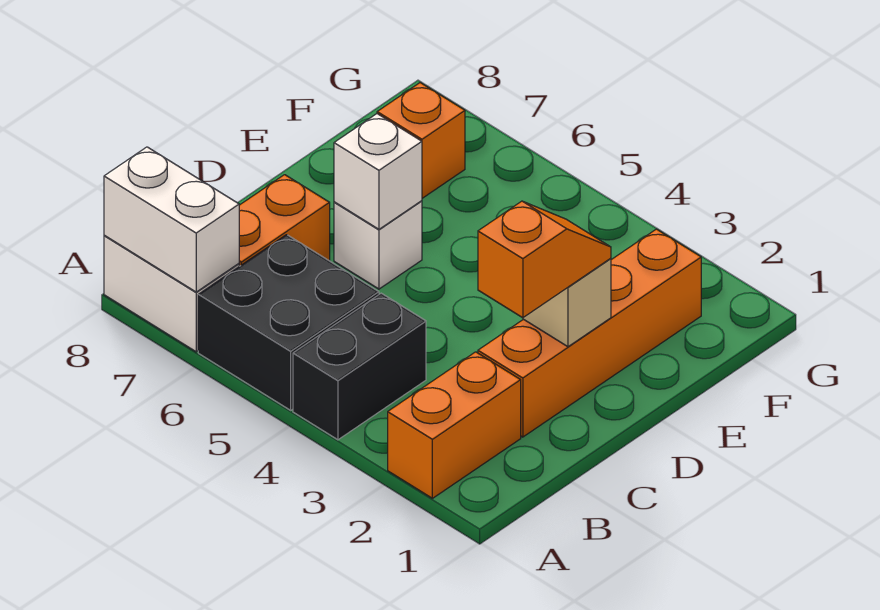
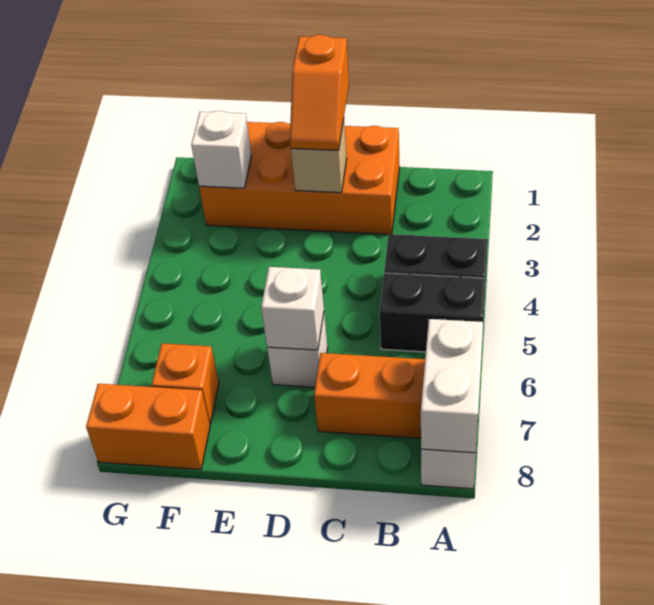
orange brick A2:B2 level 1 -> orange brick F8:G8 level 1
black brick A5:B6 level 1 -> black brick A5:B5 level 1
orange brick C2:F2 level 1 -> orange brick C1:F2 level 1
orange slope C2:D2 level 3 top C -> orange slope D1:D2 level 3 top 1
none -> white brick F2 level 2

